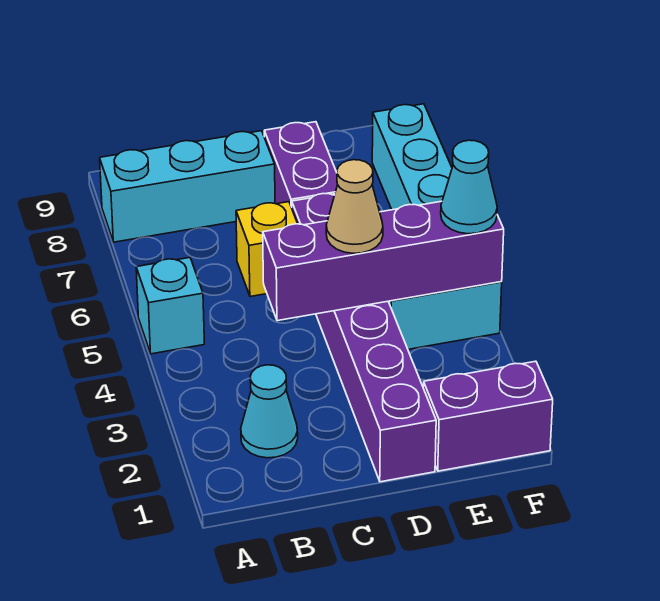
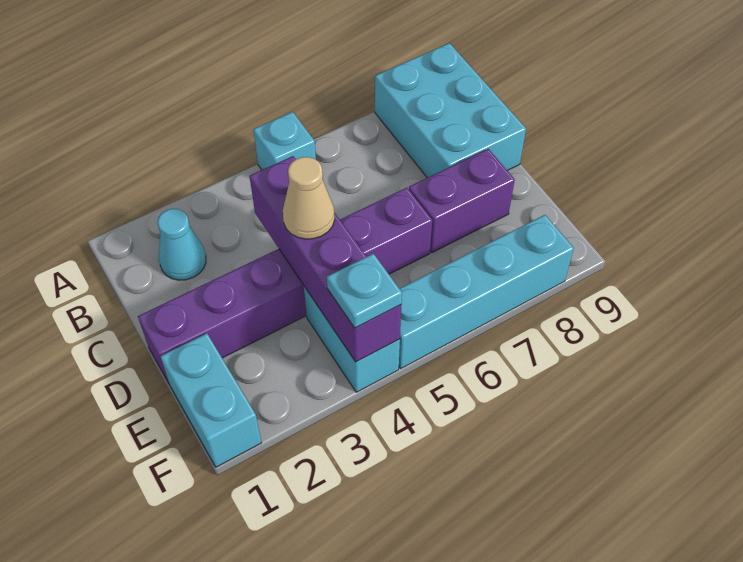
cyan brick A8:C8 level 1 -> cyan brick A8:C9 level 1
yellow brick C6 level 1 -> none
purple brick E1:F1 level 1 -> cyan brick E1:F1 level 1
cyan cone F4 level 3 -> cyan plate F4 level 3

